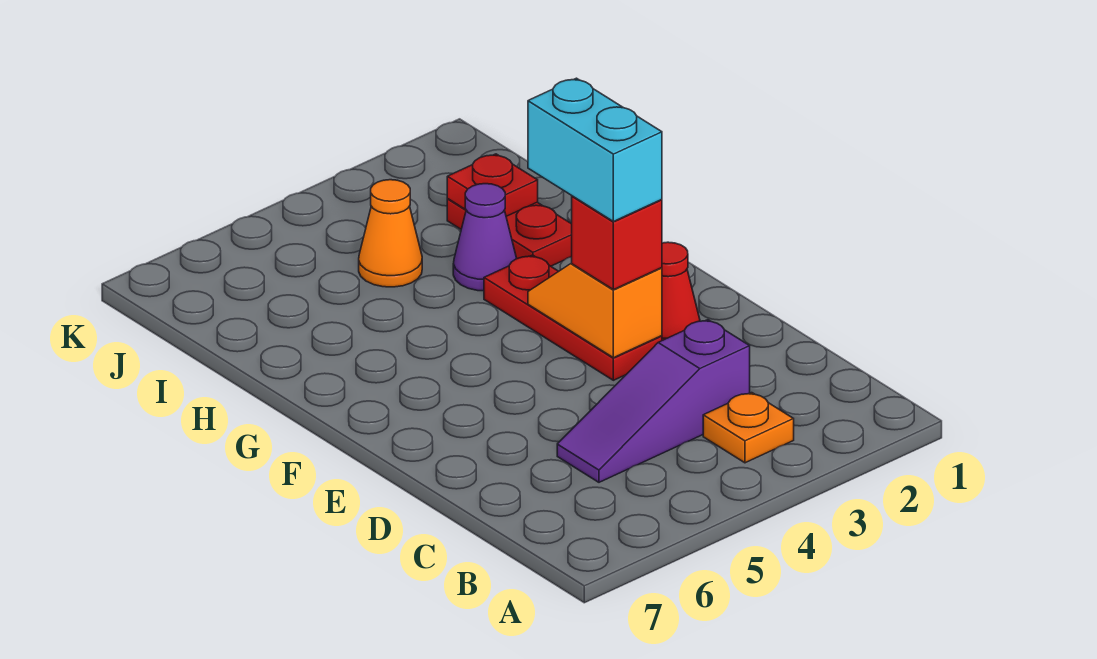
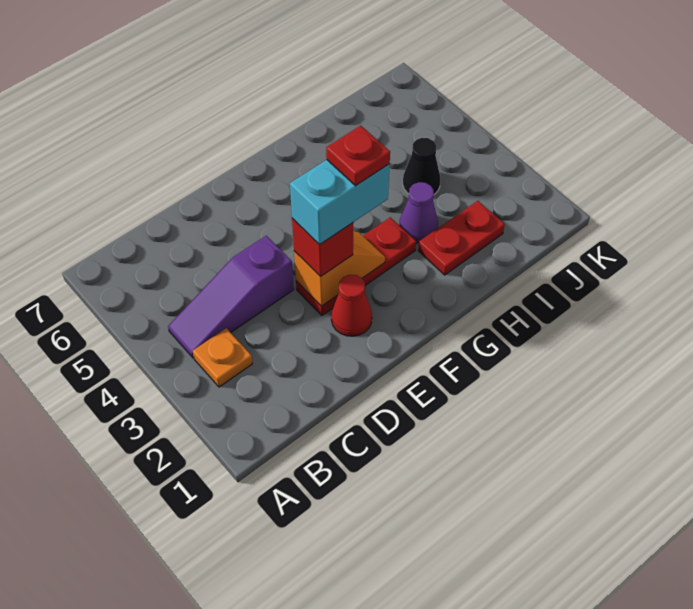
purple slope C3:C5 level 1 top 3 -> purple slope B4:D4 level 1 top D
red plate I2 level 2 -> red plate F3 level 5
orange cone I4 level 1 -> black cone I4 level 1

